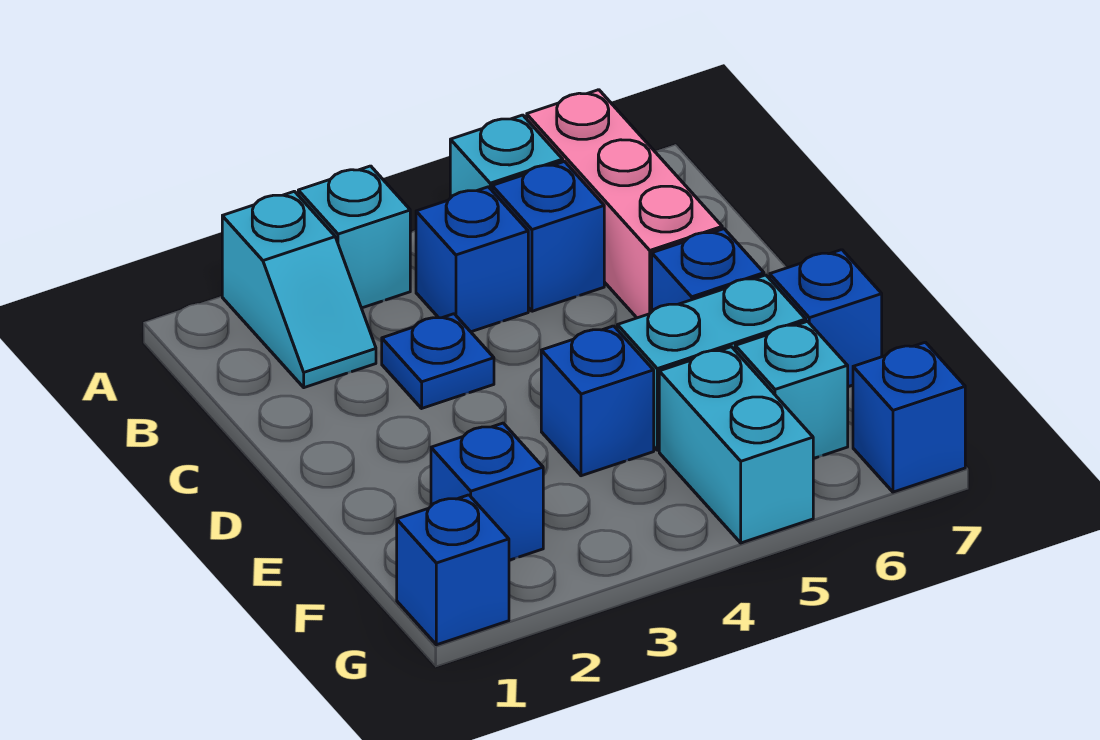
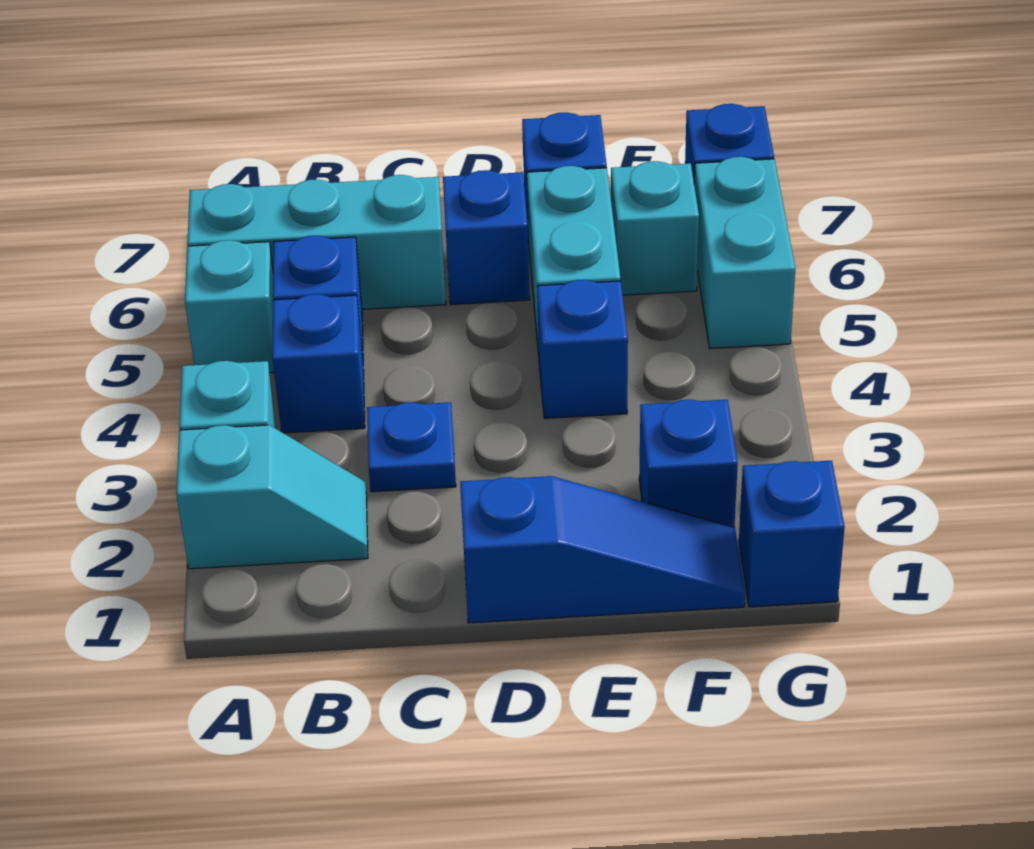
pink brick A6:C6 level 1 -> cyan brick A6:C6 level 1
none -> blue slope D1:F1 level 1 top D
cyan brick F5:G5 level 1 -> cyan brick G5:G6 level 1

